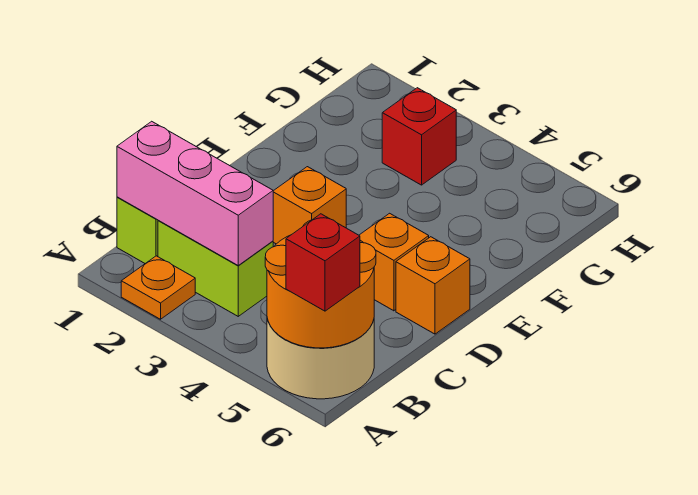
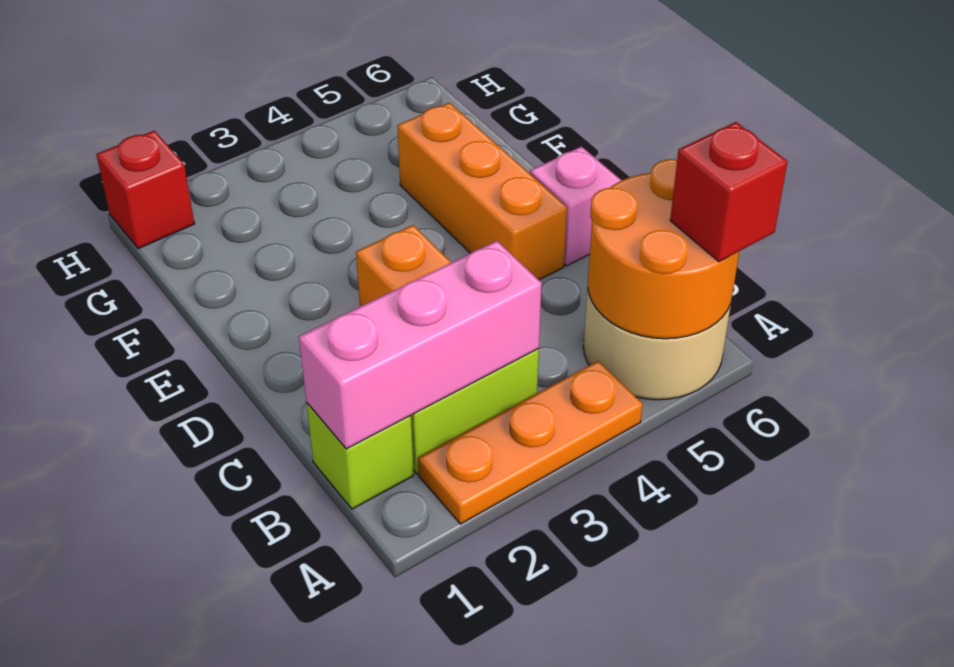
orange plate A2 level 1 -> orange plate A2:A4 level 1
orange brick D5 level 1 -> orange brick D5:F5 level 1
orange brick D6 level 1 -> pink brick D6 level 1
red brick G3 level 1 -> red brick H1 level 1

